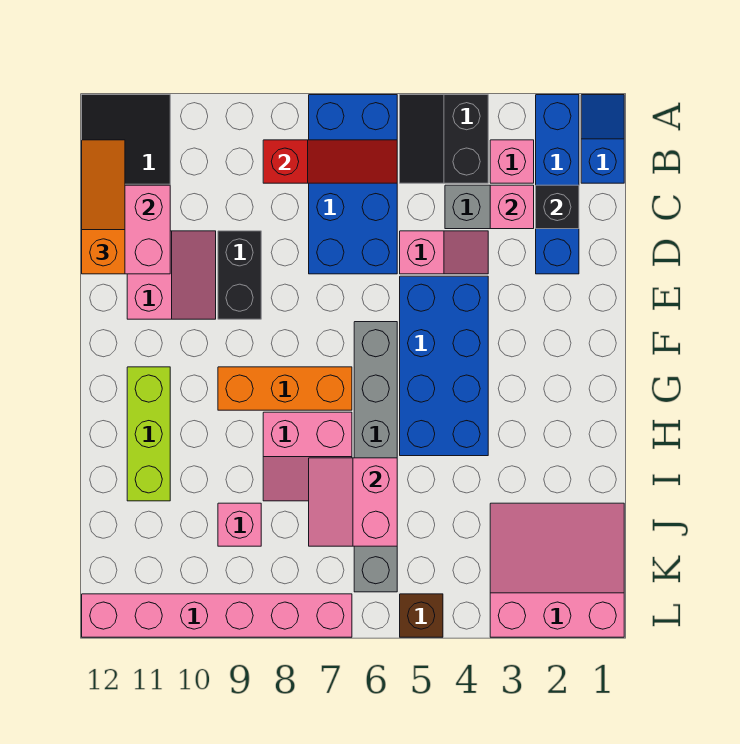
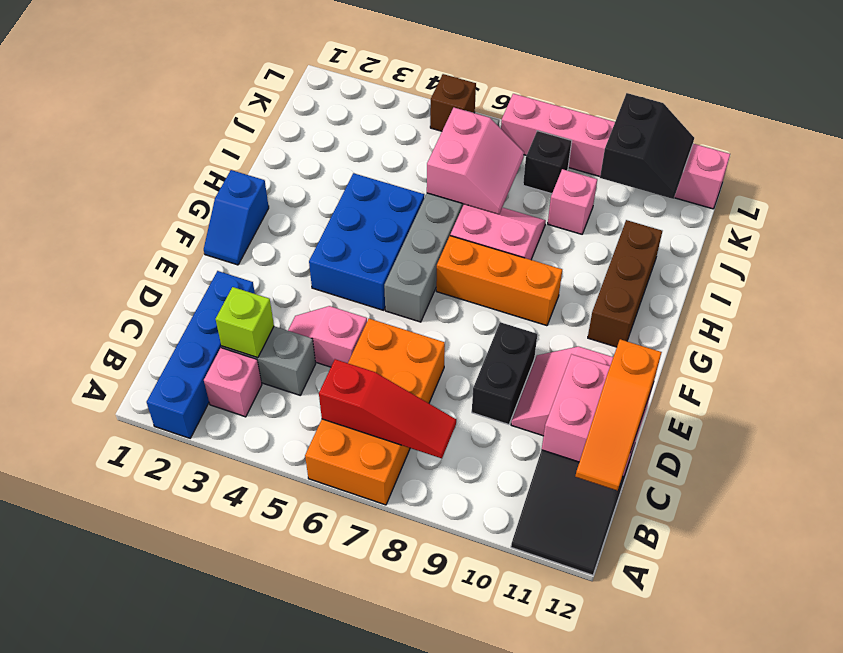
blue slope A1:B1 level 1 top B -> blue slope F1:G1 level 1 top G
black slope A4:B5 level 1 top 4 -> black slope K10:L11 level 2 top 10
blue brick A6:D7 level 1 -> orange brick A6:D7 level 1
red slope B6:B8 level 2 top 8 -> red slope B6:B8 level 2 top 6
black brick C2 level 2 -> black brick K8 level 1
pink brick C3 level 2 -> lime brick C3 level 2
blue brick E4:H5 level 1 -> blue brick F4:H5 level 1
lime brick G11:I11 level 1 -> brown brick G11:I11 level 1
pink slope J1:L3 level 1 top L -> none

